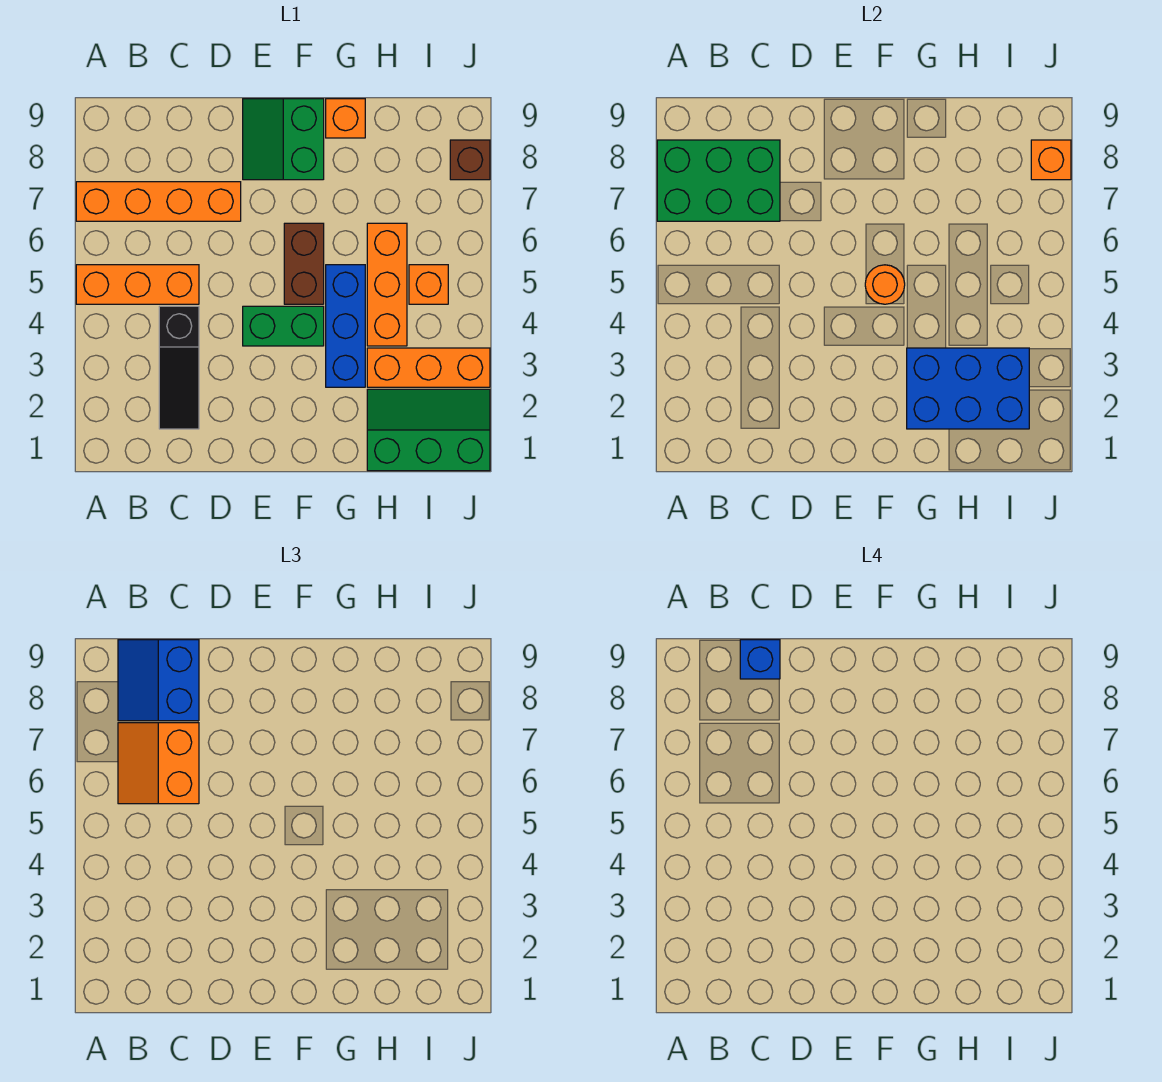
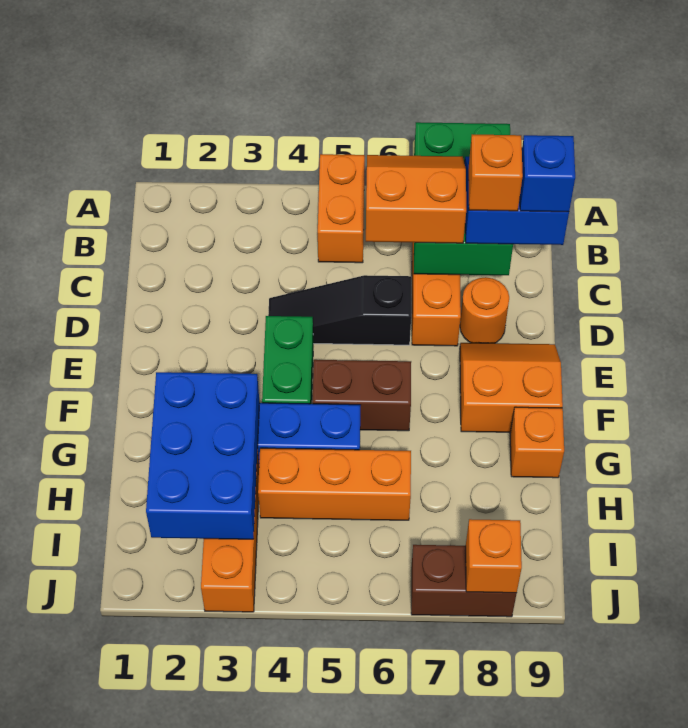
orange brick A5:C5 level 1 -> orange brick A5:B5 level 1
black slope C2:C4 level 1 top 4 -> black slope D4:D6 level 1 top 6
green slope E8:F9 level 1 top F -> orange slope E8:F9 level 1 top F
orange round brick F5 level 2 -> orange round brick D8 level 1
green slope H1:J2 level 1 top 1 -> none
orange brick I5 level 1 -> orange brick C8 level 4
brown brick J8 level 1 -> brown brick J7:J8 level 1

